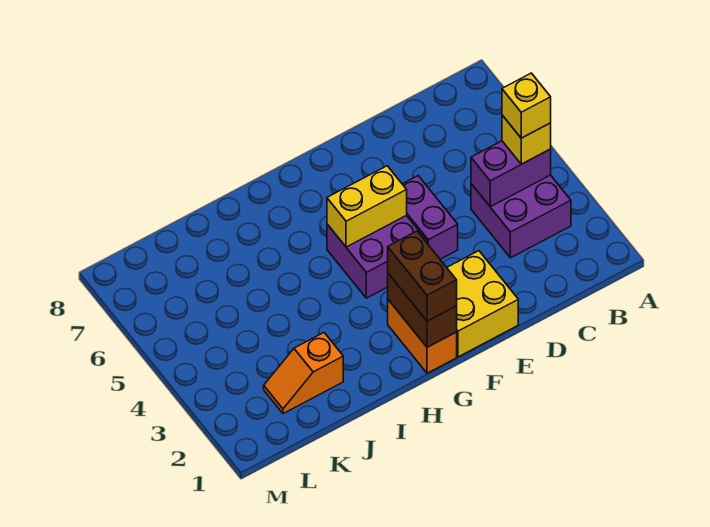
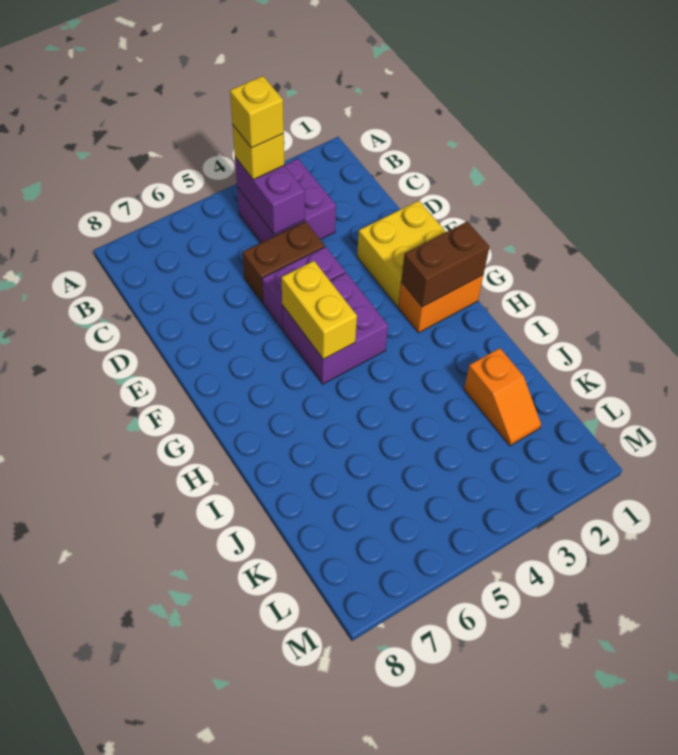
brown brick G1:G2 level 3 -> brown brick D4:D5 level 1

